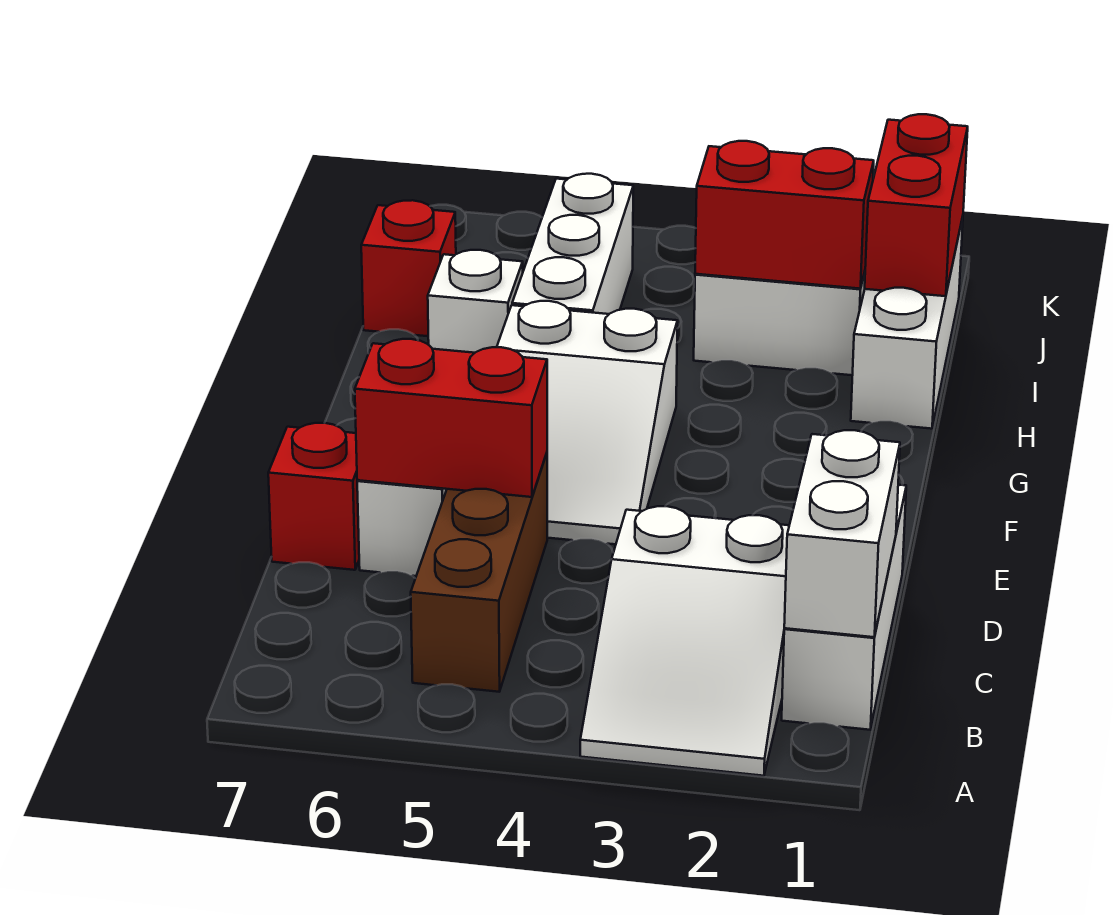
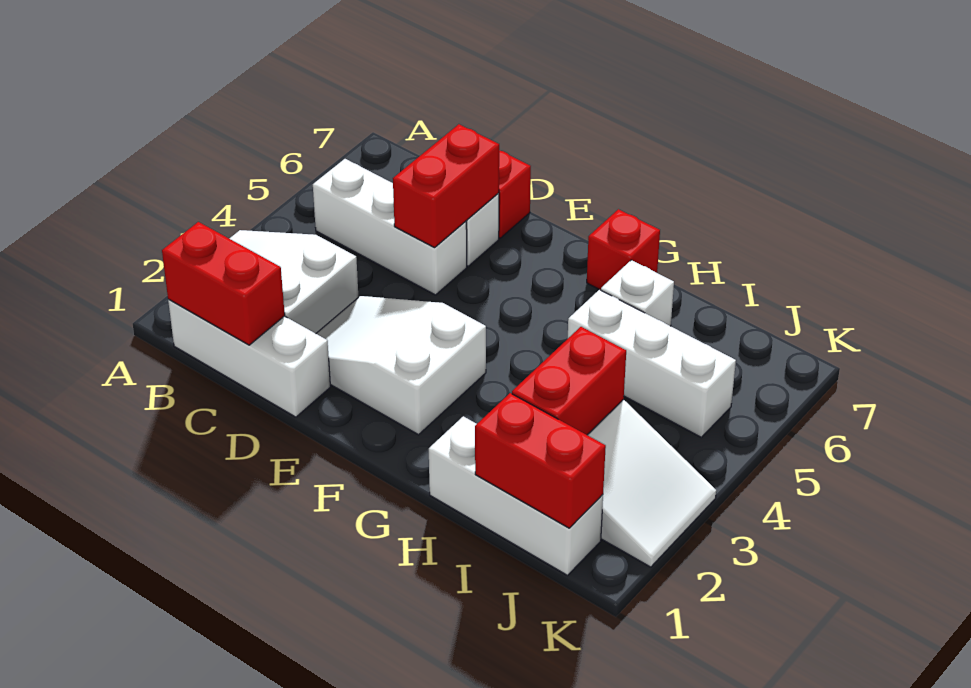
white brick B1:C1 level 2 -> red brick B1:C1 level 2
brown brick B5:D5 level 1 -> white brick B5:D5 level 1
white slope E4:G5 level 1 top G -> white slope D2:F3 level 1 top F
red brick I7 level 1 -> red brick G7 level 1

